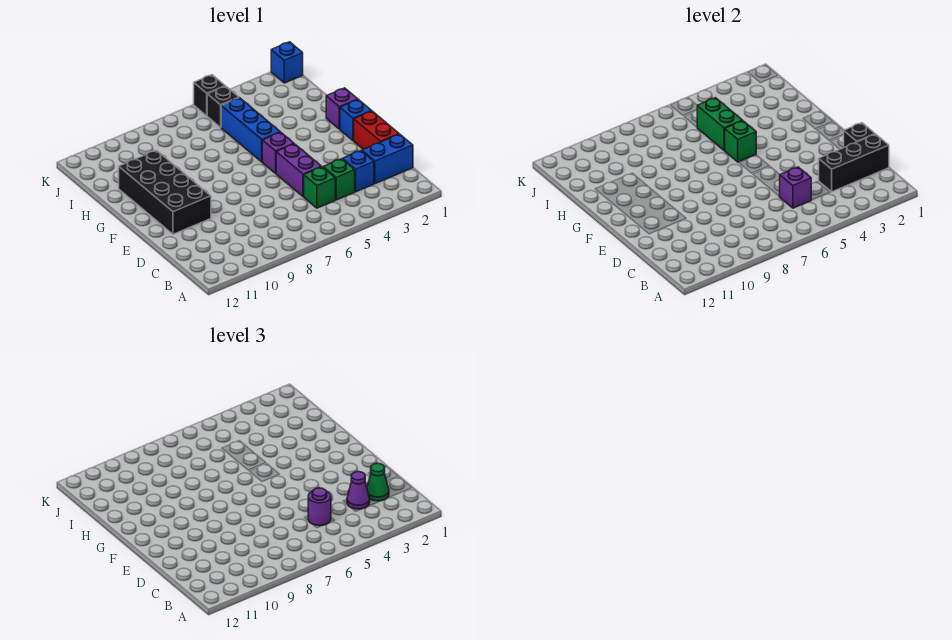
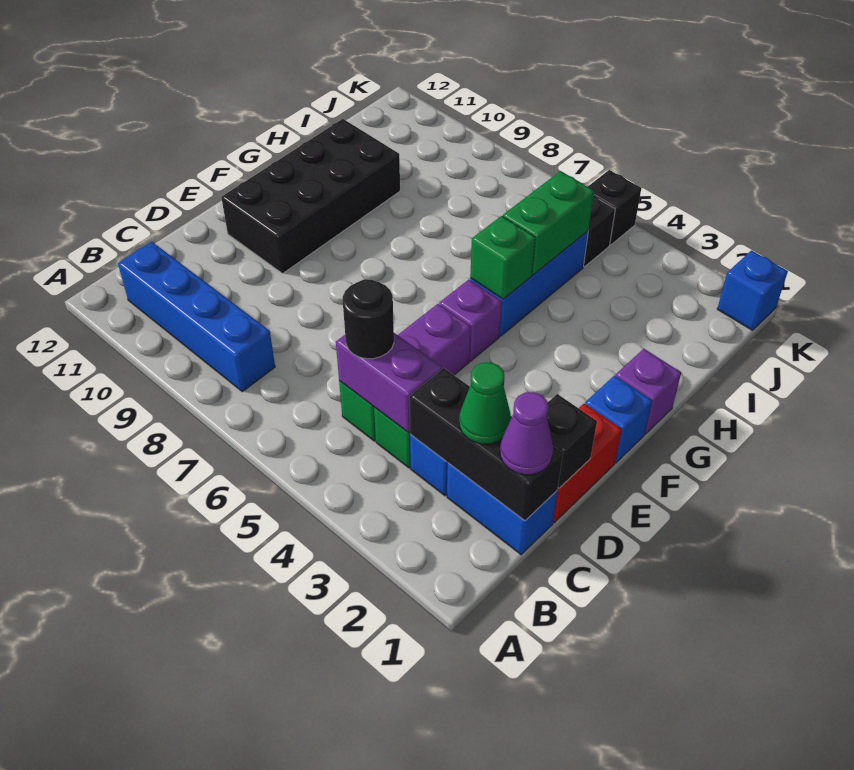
none -> blue brick B8:B11 level 1
purple cone C3 level 3 -> purple cone C1 level 3
purple brick C5 level 2 -> purple brick C4:C5 level 2
purple round brick C5 level 3 -> black round brick C5 level 3

